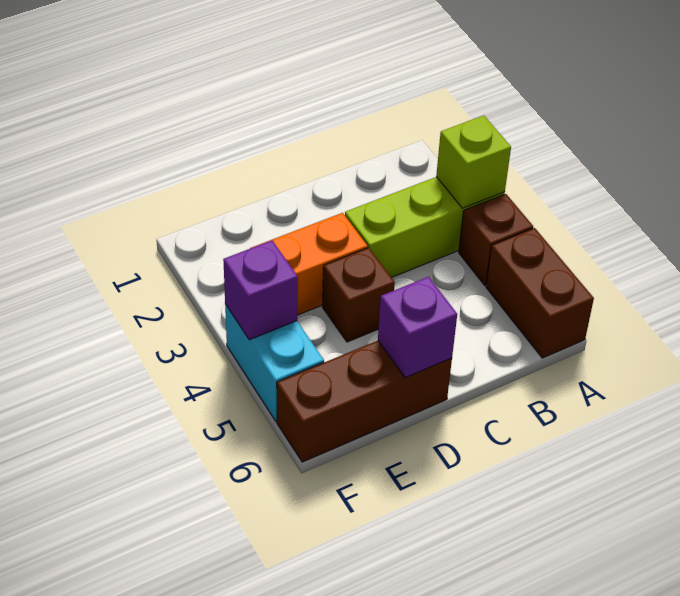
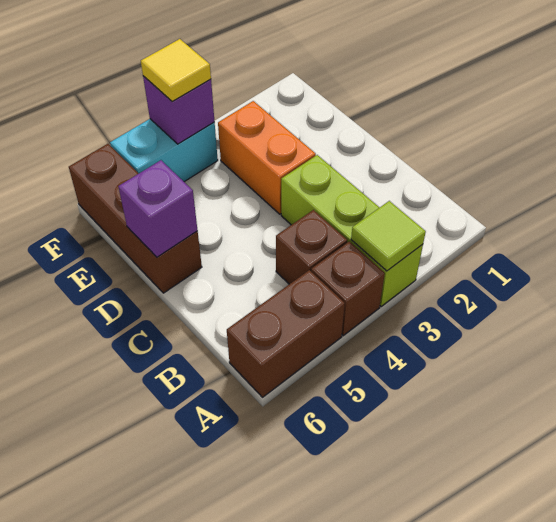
lime brick A3 level 2 -> lime tile A3 level 2
brown brick D4 level 1 -> brown brick B4 level 1
none -> yellow tile F4 level 3

